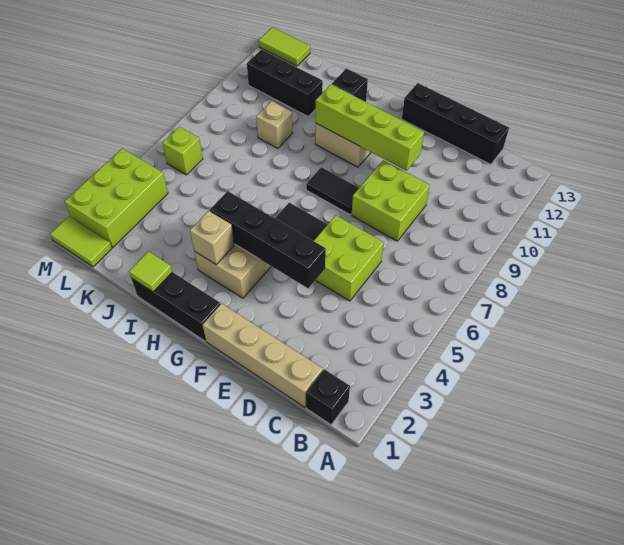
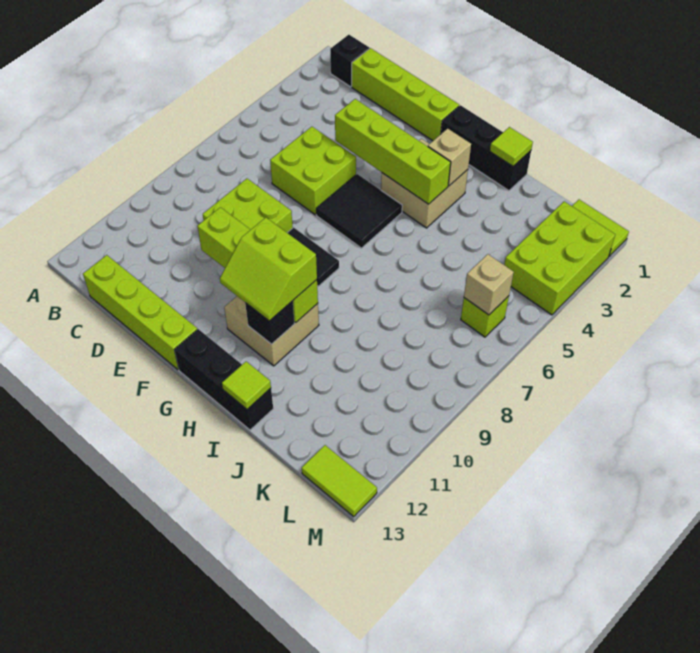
tan brick C1:F1 level 1 -> lime brick C1:F1 level 1
black brick C13:F13 level 1 -> lime brick C13:F13 level 1
black brick E4:H4 level 2 -> lime brick E4:H4 level 2
none -> lime slope G10:H11 level 3 top 10
none -> lime tile I13 level 2
tan brick J9 level 1 -> tan brick L6 level 2
black brick J11:L11 level 1 -> black brick G13:I13 level 1

